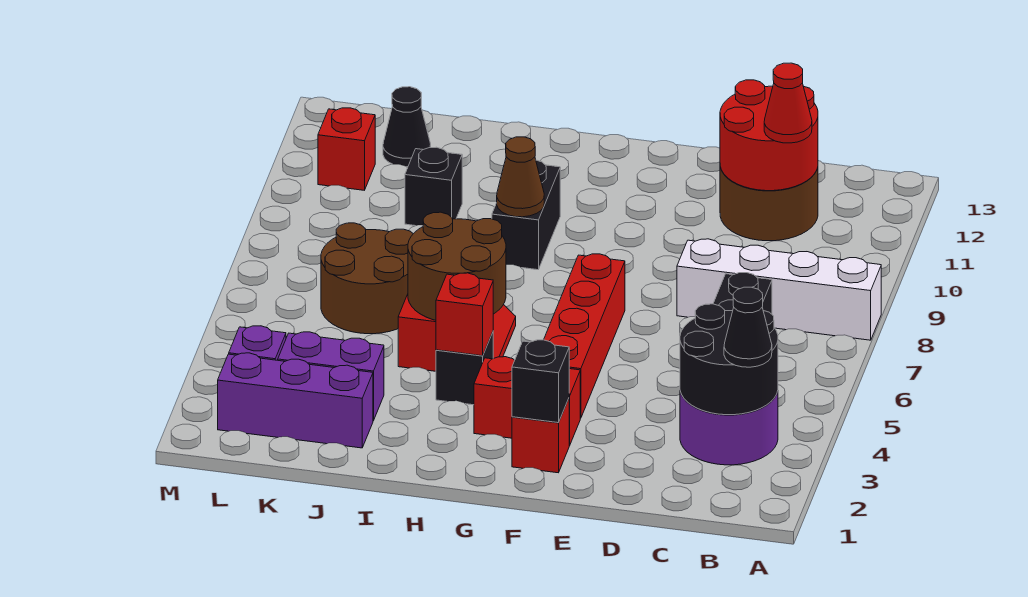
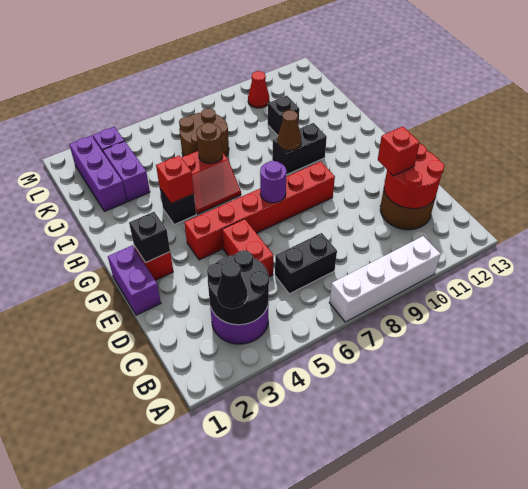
white brick A8:D8 level 1 -> white brick A7:A10 level 1
red cone C11 level 3 -> red cone L10 level 1
none -> purple brick E1:F1 level 1
red brick F3:G3 level 1 -> red brick D5:E5 level 1
red brick F4:F7 level 1 -> red brick F4:F9 level 1
none -> purple round brick F7 level 2
brown round brick H5:I6 level 2 -> brown round brick I6 level 2
black cone K12 level 1 -> none
red brick L11 level 1 -> red brick D11 level 3

